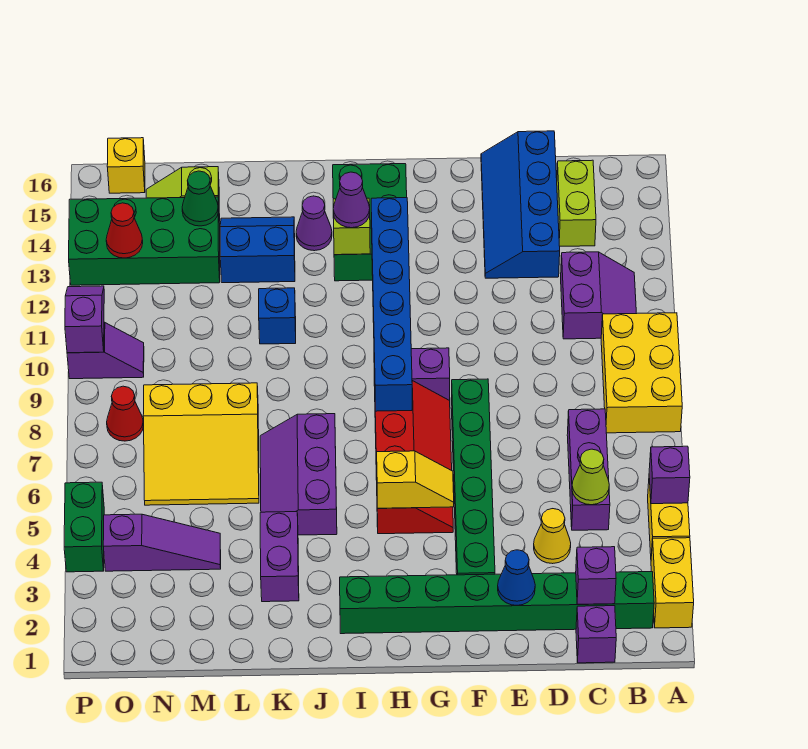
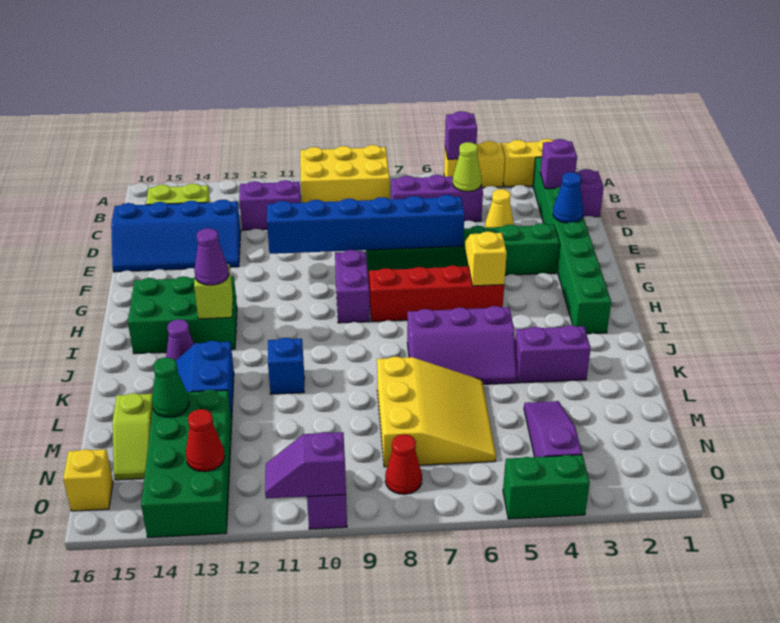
blue brick H8:H13 level 2 -> blue brick F6:F11 level 2

